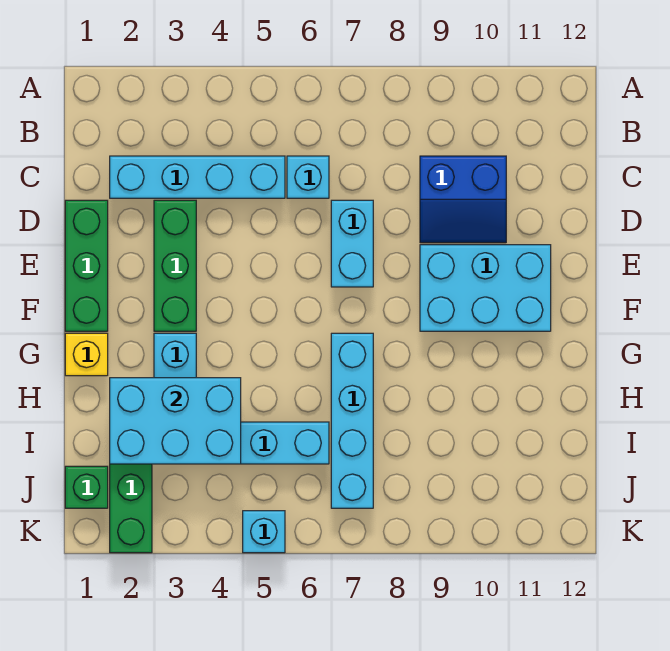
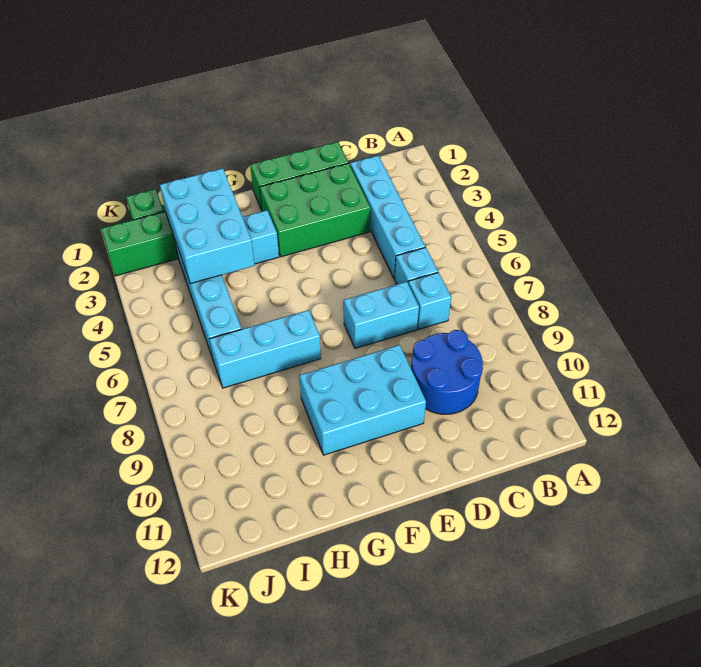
blue slope C9:D10 level 1 top C -> blue round brick C9:D10 level 1
green brick D3:F3 level 1 -> green brick D2:F3 level 1
cyan brick E9:F11 level 1 -> cyan brick E9:G10 level 1
yellow brick G1 level 1 -> none
cyan brick G7:J7 level 1 -> cyan brick G7:I7 level 1
cyan brick K5 level 1 -> cyan brick C7 level 1

